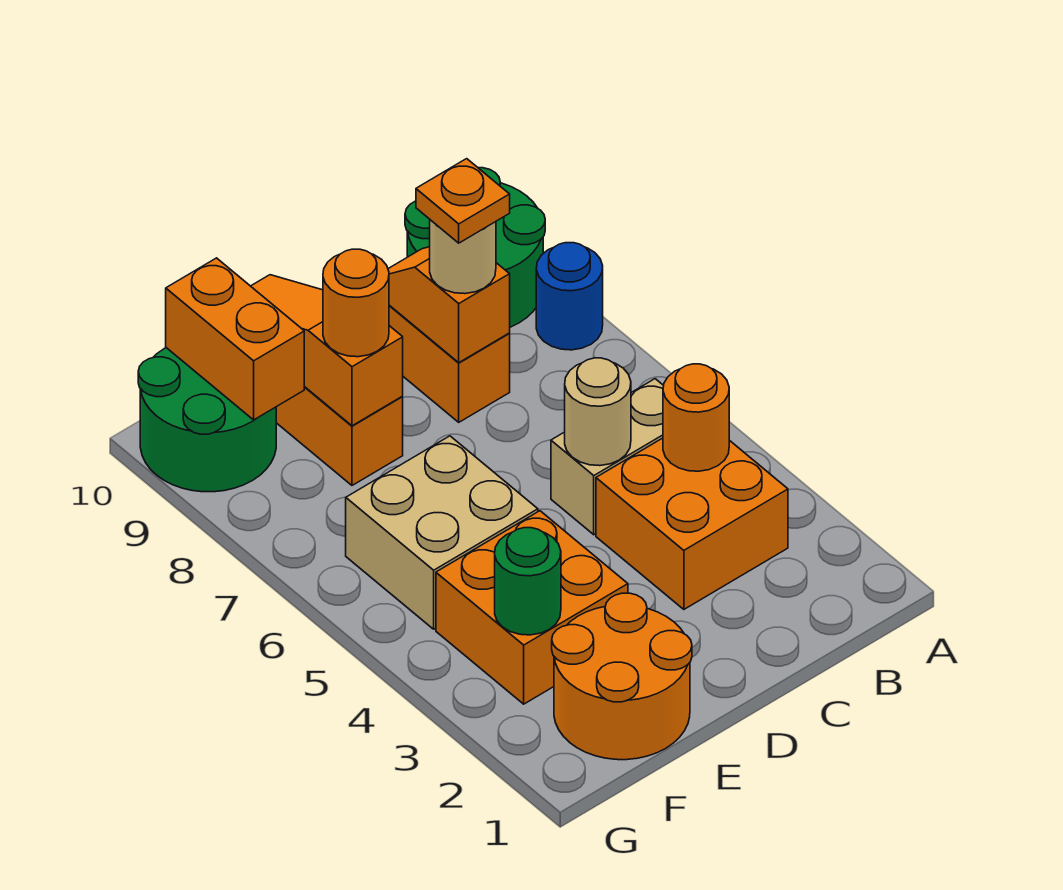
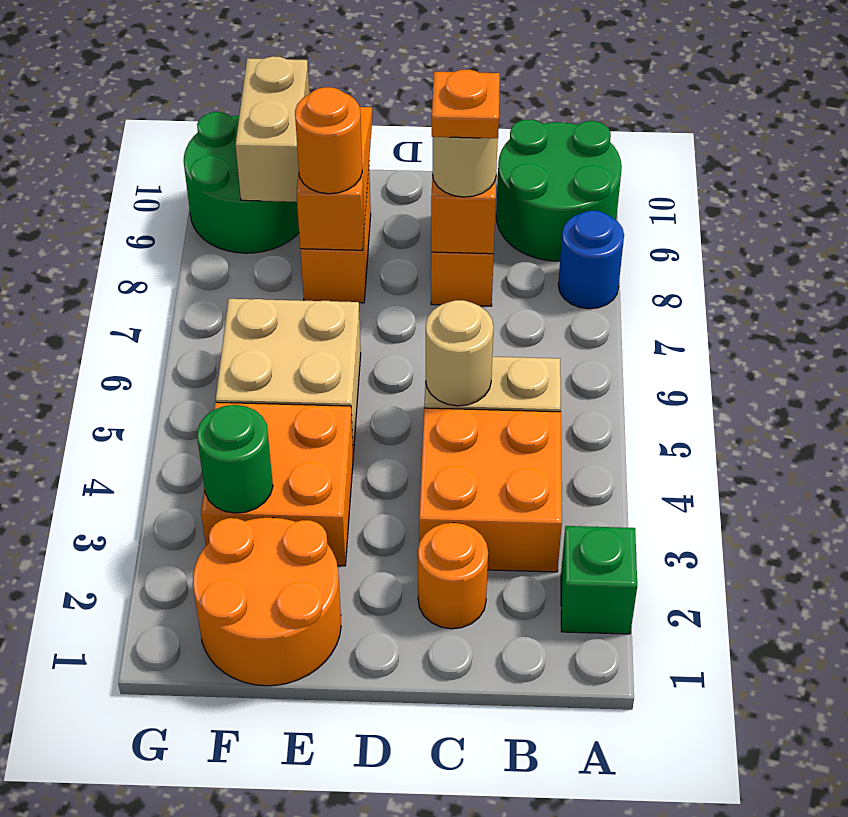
none -> green brick A2 level 1
orange round brick B4 level 2 -> orange round brick C2 level 1
orange brick F9:F10 level 2 -> tan brick F9:F10 level 2

